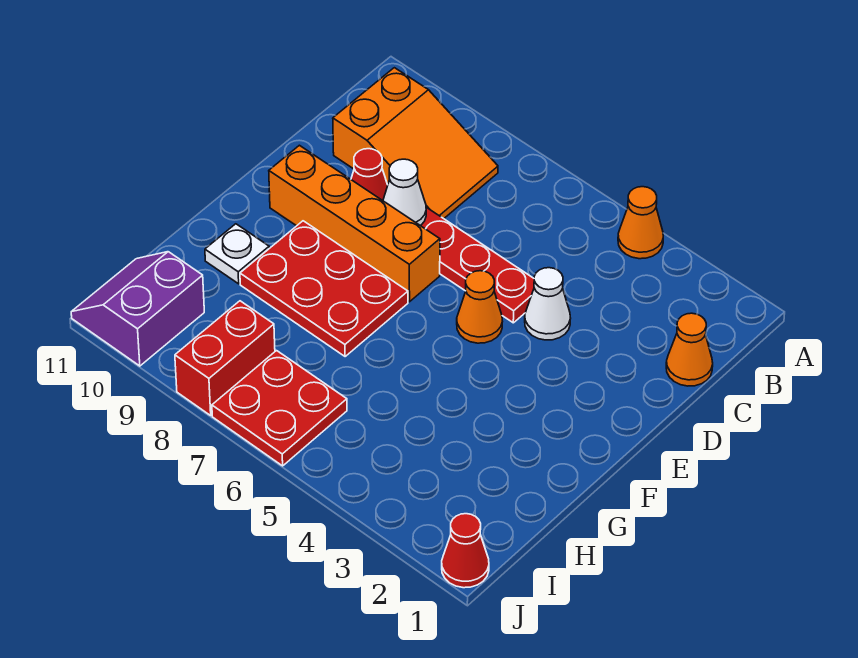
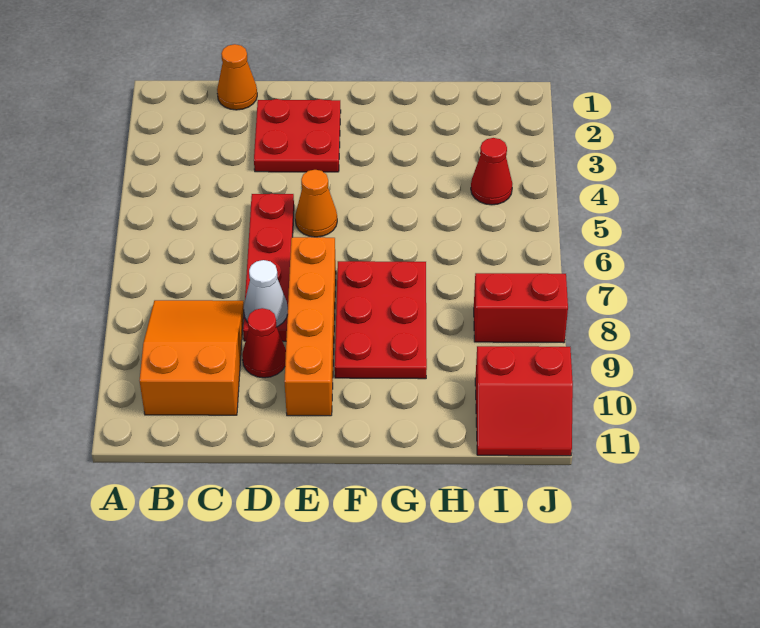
orange cone A4 level 1 -> none
white cone D4 level 1 -> none
white plate G10 level 1 -> none
red plate I6:J7 level 1 -> red plate D2:E3 level 1
purple slope I10:J11 level 1 top 10 -> red slope I10:J11 level 1 top 10
red cone J1 level 1 -> red cone I4 level 1

